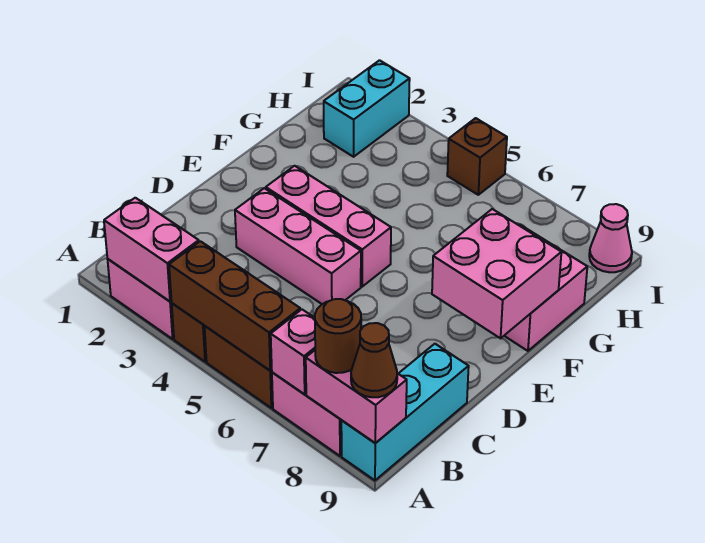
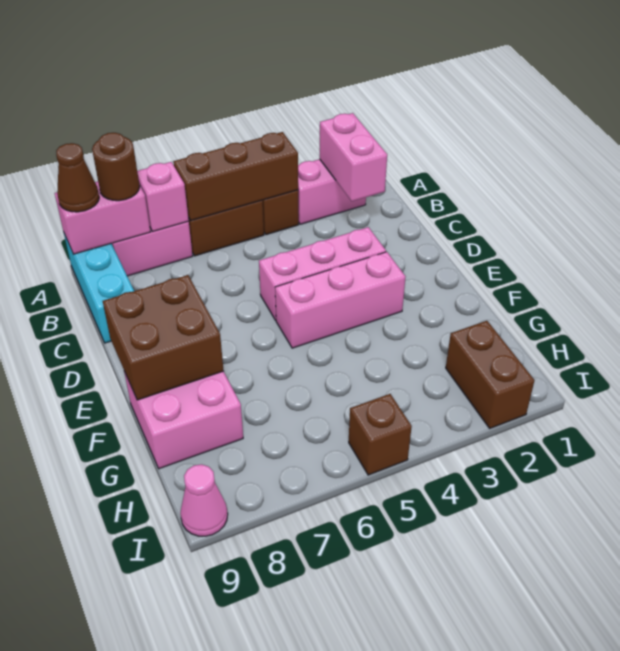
pink brick A2:A3 level 2 -> pink brick A2:B2 level 2
pink brick E8:F9 level 2 -> brown brick E8:F9 level 2
cyan brick H2:I2 level 1 -> brown brick H2:I2 level 1

